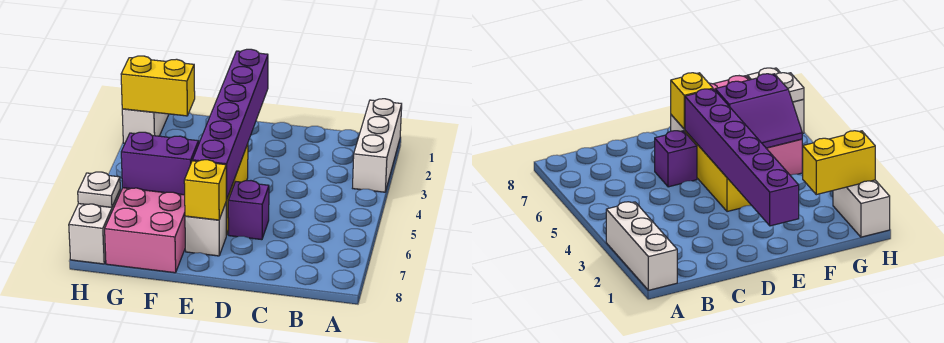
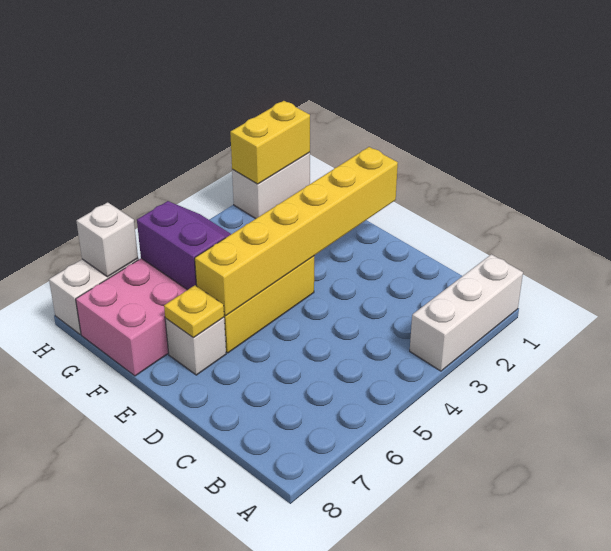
purple brick D6 level 1 -> none
purple brick E1:E6 level 2 -> yellow brick E1:E6 level 2
yellow brick E7 level 2 -> yellow plate E7 level 2
yellow brick G2:H2 level 2 -> yellow brick H1:H2 level 2
white plate H7 level 2 -> white brick H7 level 2

